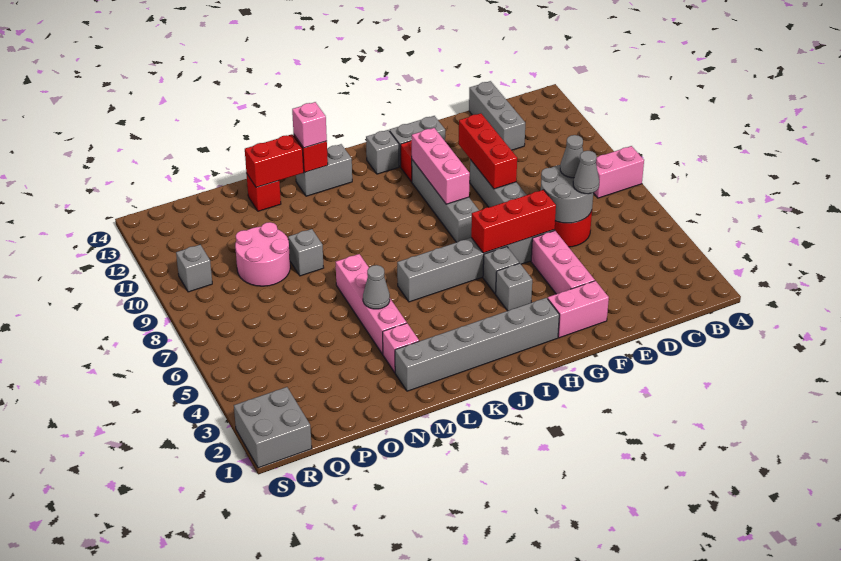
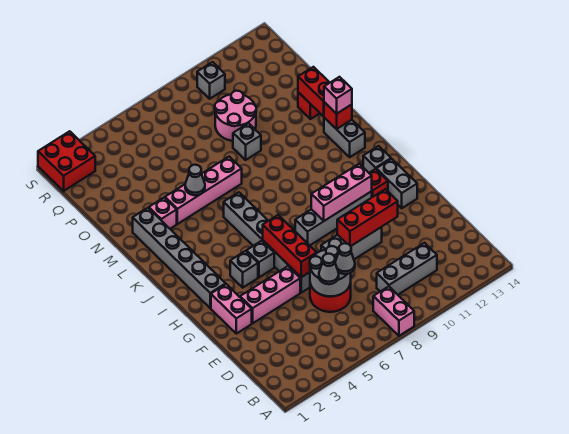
grey brick D12:D14 level 1 -> grey brick C9:C11 level 1
grey brick R1:S2 level 1 -> red brick R1:S2 level 1

